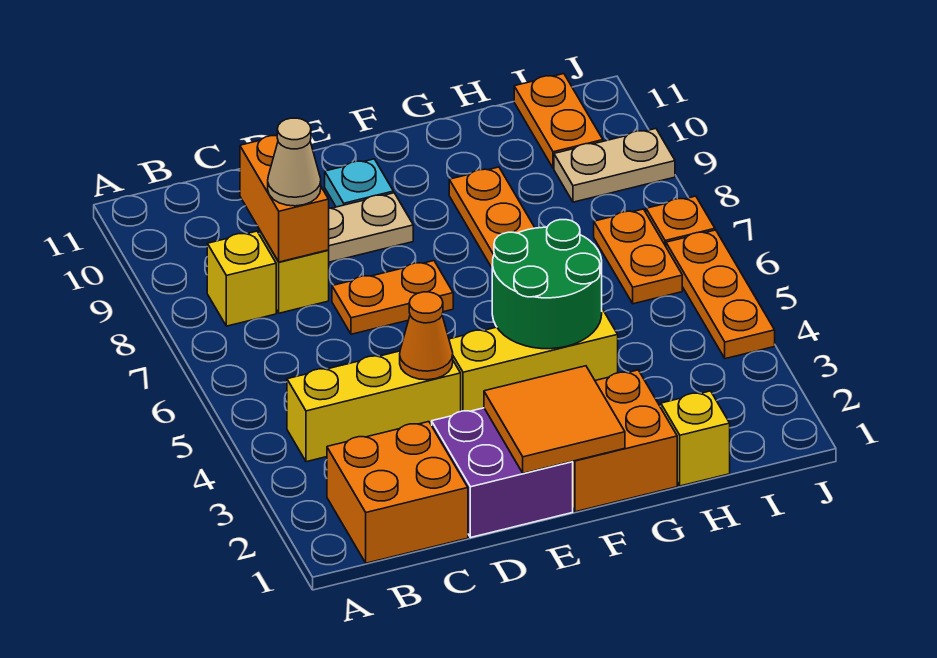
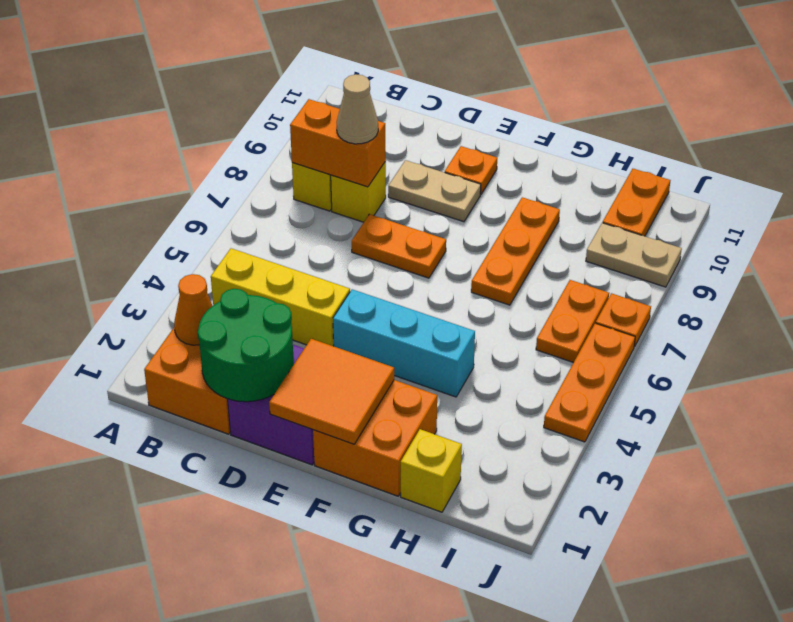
orange brick C8:C9 level 2 -> orange brick B8:C8 level 2
orange cone D4 level 2 -> orange cone B2 level 2
yellow brick E4:G4 level 1 -> cyan brick E4:G4 level 1
cyan plate E10 level 1 -> orange plate E10 level 1
green round brick F4:G5 level 2 -> green round brick C1:D2 level 2

